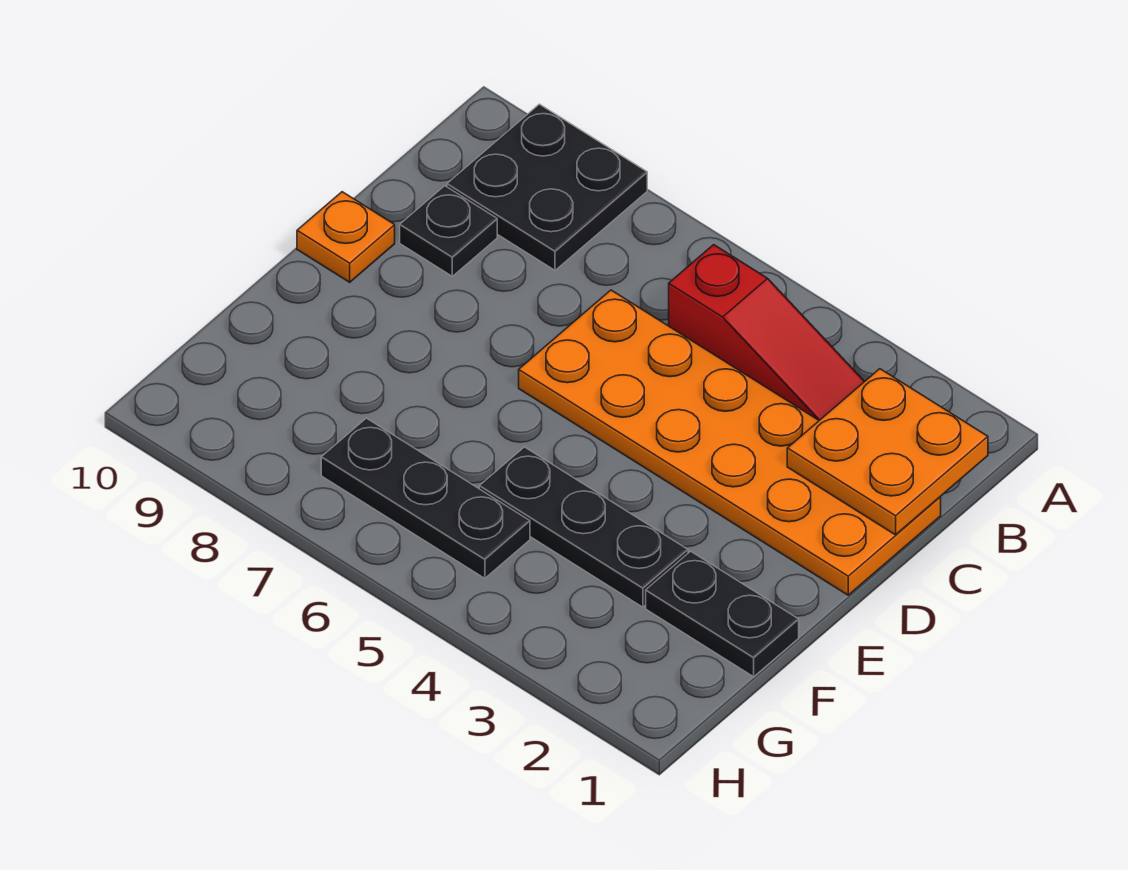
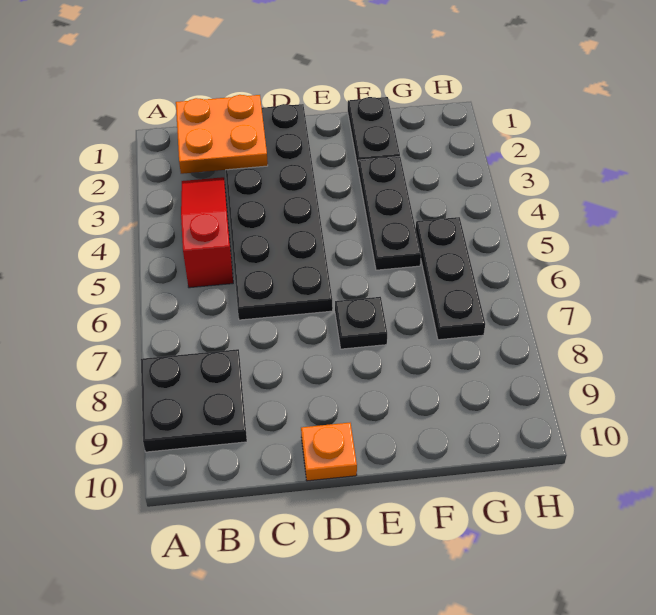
orange plate C1:D6 level 1 -> black plate C1:D6 level 1
black plate C9 level 1 -> black plate E7 level 1

